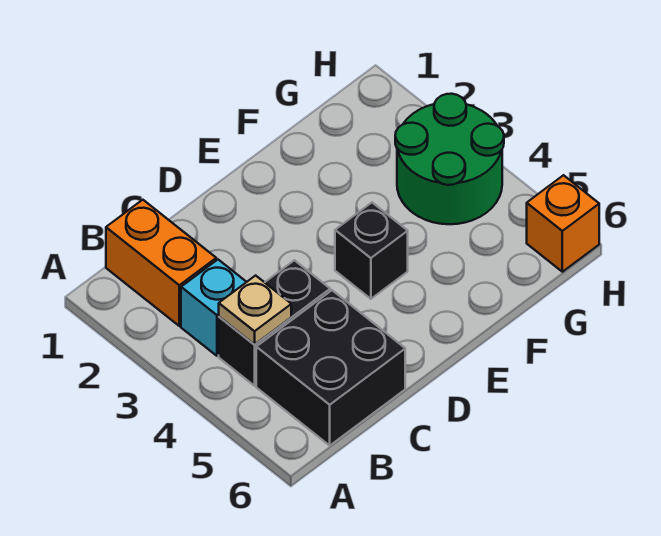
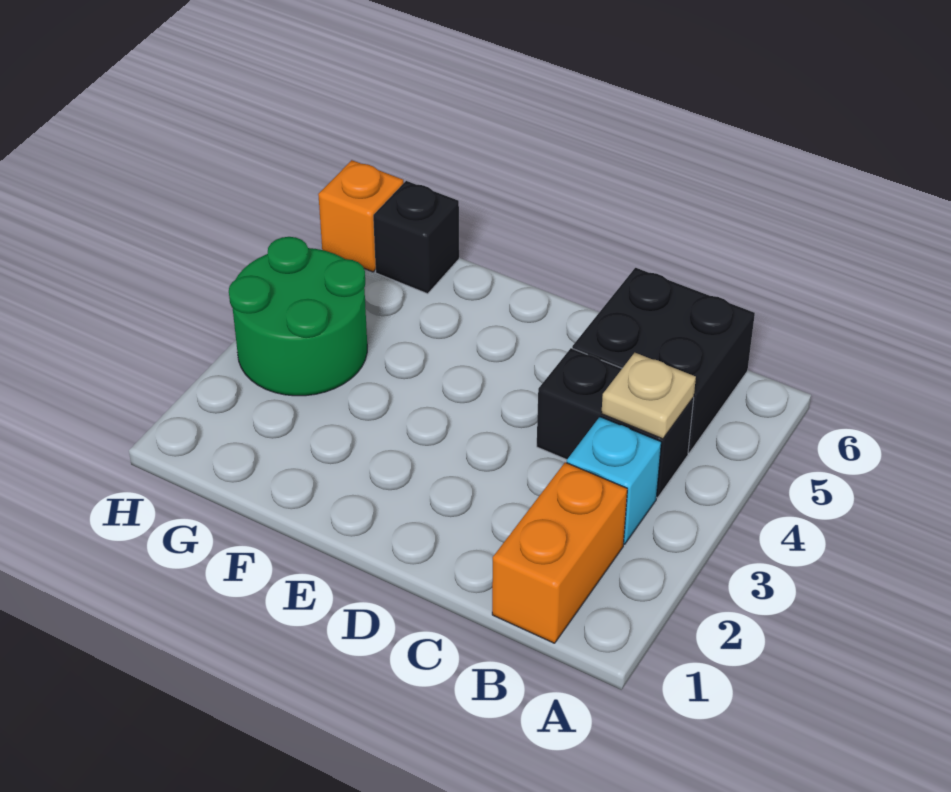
black brick E4 level 1 -> black brick G6 level 1

